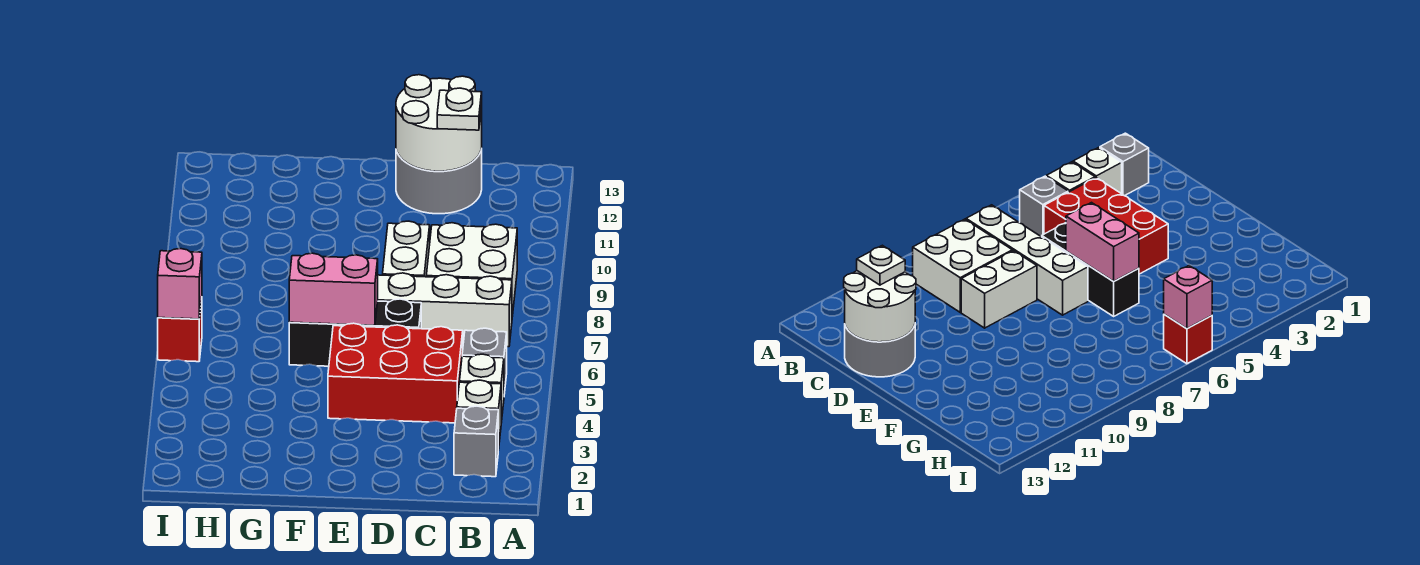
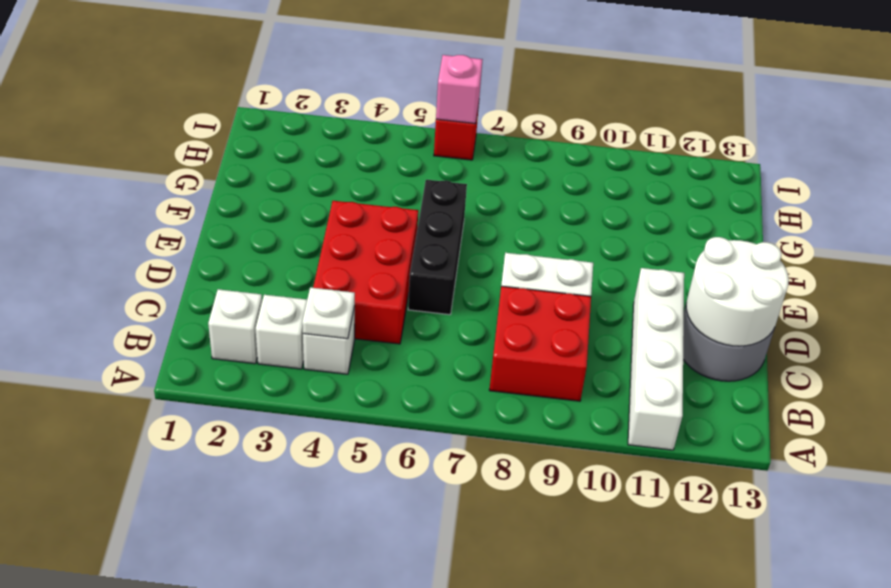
grey brick B2 level 1 -> white brick B2 level 1
grey brick B5 level 1 -> none
white brick B7:E7 level 1 -> white brick A11:D11 level 1
white brick B8:C9 level 1 -> red brick B8:C9 level 1
white plate C12 level 3 -> white plate B4 level 2
pink brick E6:F6 level 2 -> none

